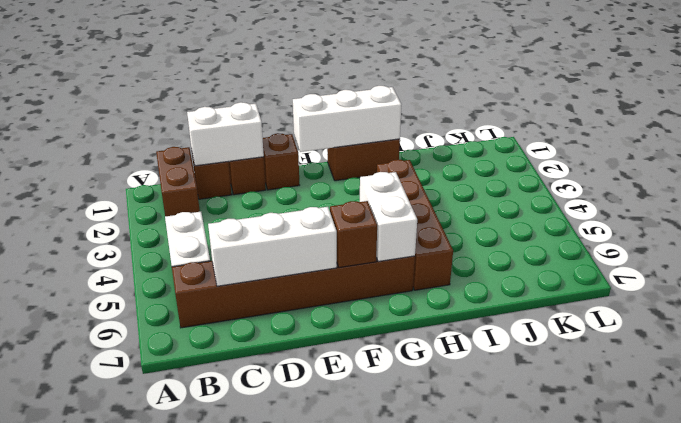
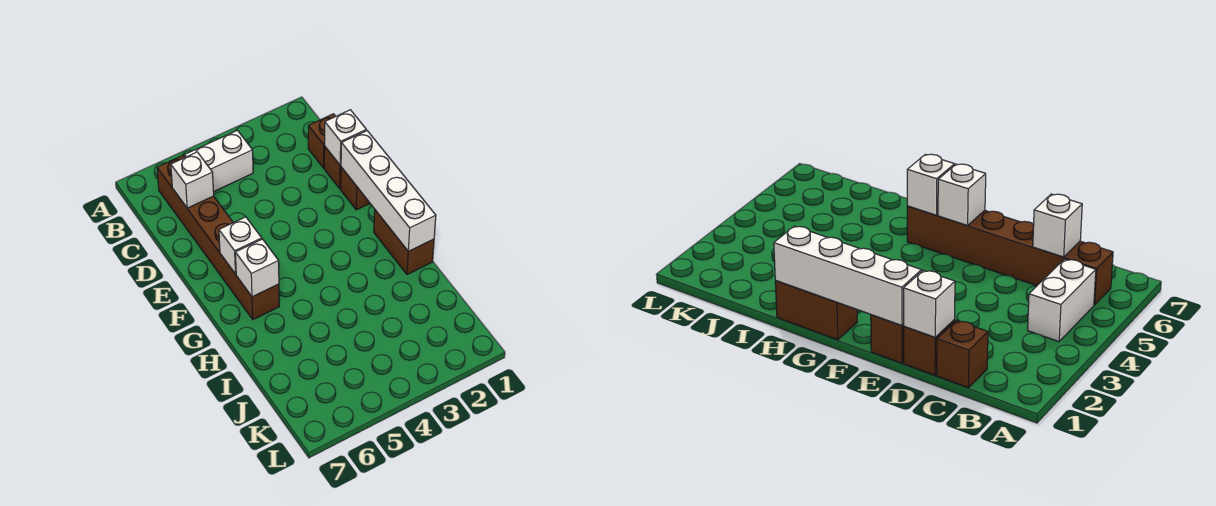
brown brick B1:B2 level 1 -> none
white brick C1:D1 level 2 -> white brick D1 level 2
white brick C6:E6 level 2 -> white brick C6 level 2
white brick F1:H1 level 2 -> white brick E1:H1 level 2
brown brick F6 level 2 -> white brick F6 level 2
white brick G5:G6 level 2 -> white brick G6 level 2
brown brick H3:H6 level 1 -> none

